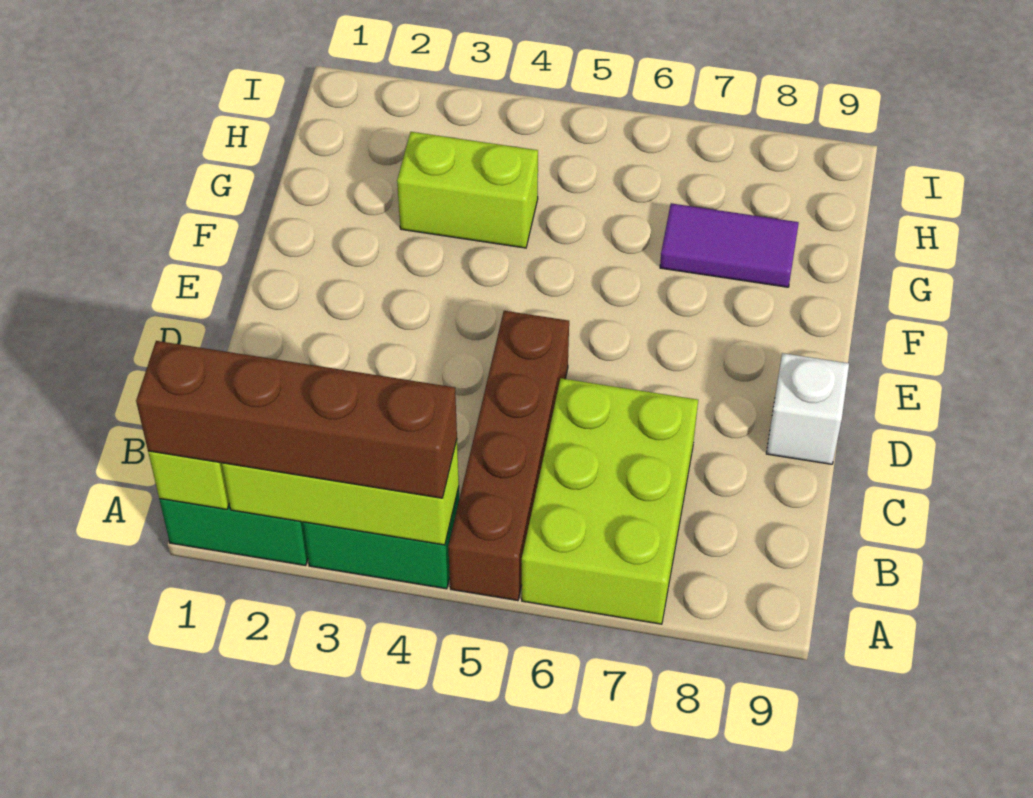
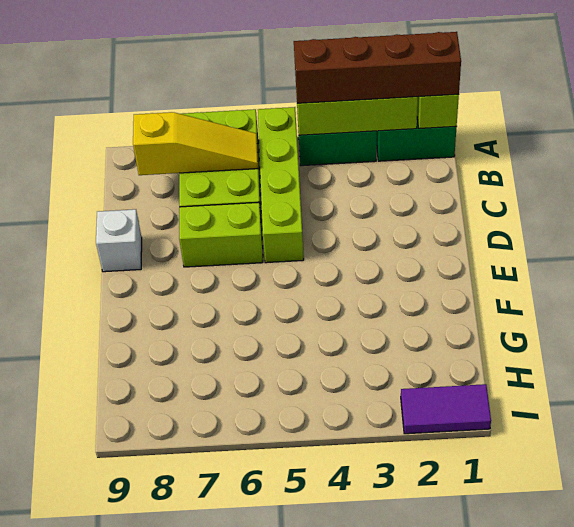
brown brick A5:D5 level 1 -> lime brick A5:D5 level 1
none -> yellow slope B6:B8 level 2 top 8
lime brick G3:G4 level 1 -> lime brick D6:D7 level 1
purple tile G7:G8 level 1 -> purple tile I1:I2 level 1

